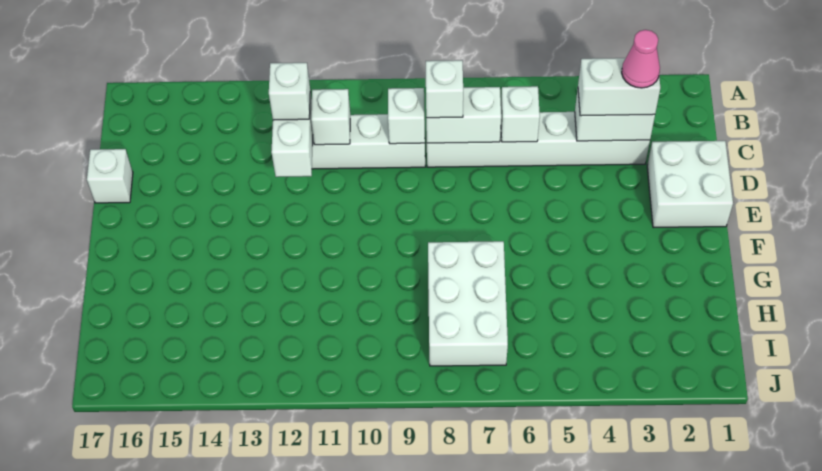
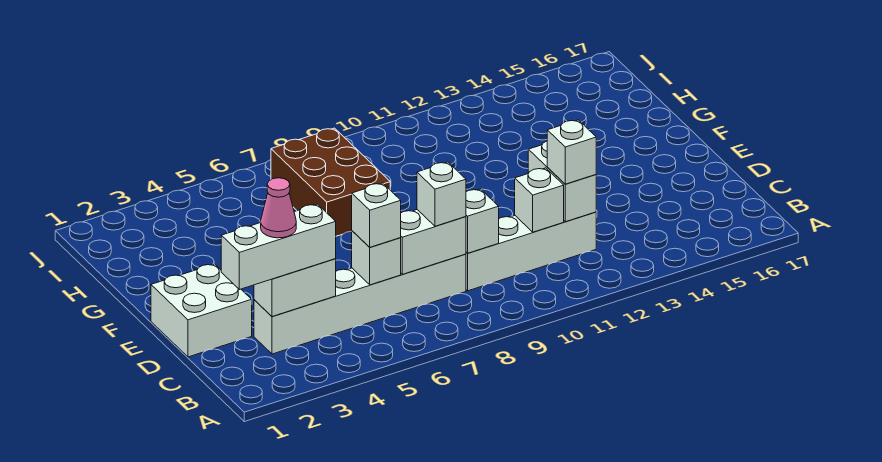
white brick C3:C4 level 3 -> white brick C2:C4 level 3
white brick D17 level 1 -> white brick C6 level 3
white brick G7:I8 level 1 -> brown brick G7:I8 level 1

